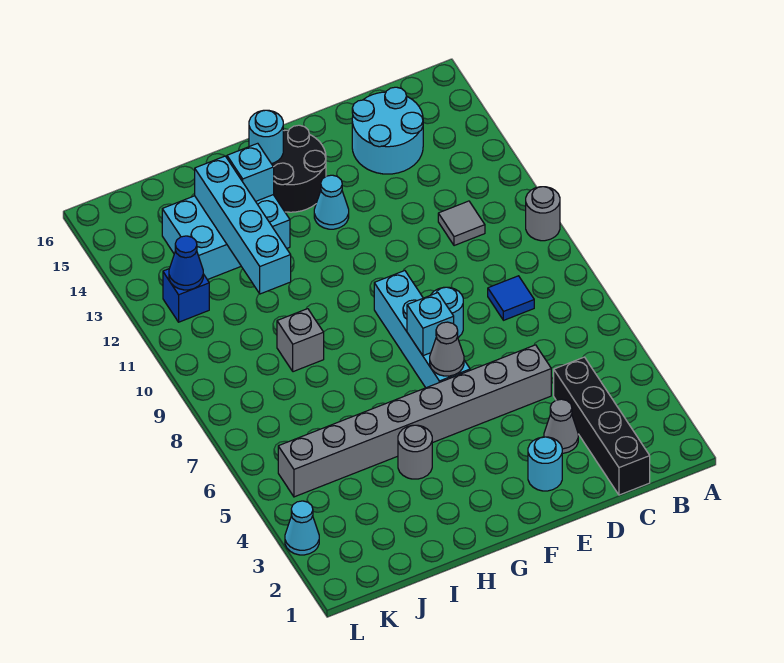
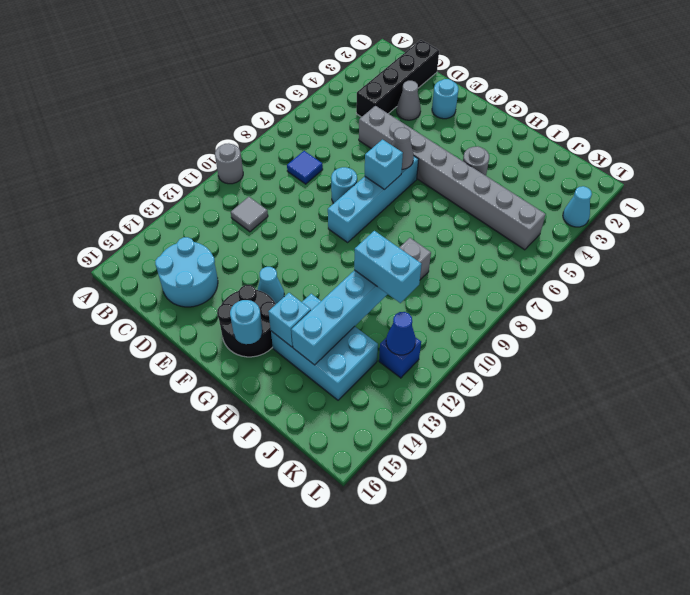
none -> cyan brick I11:J11 level 3

